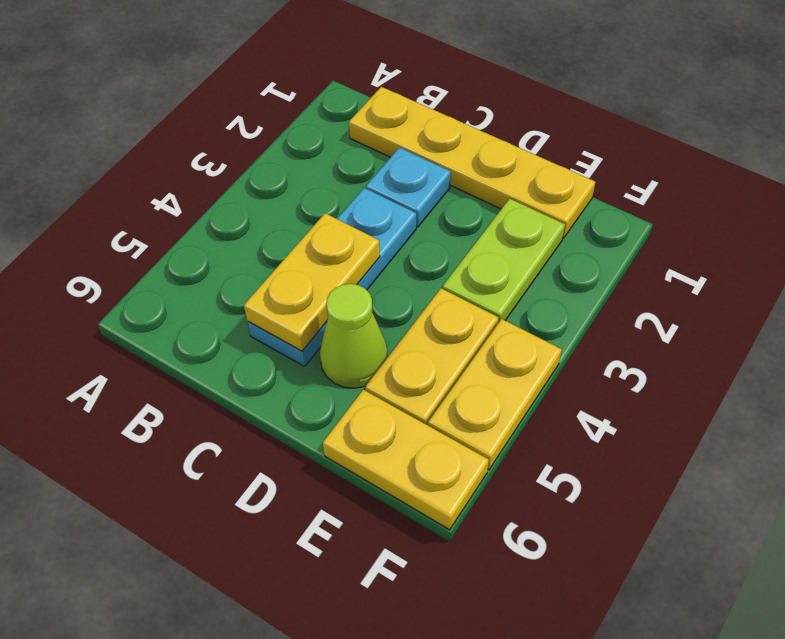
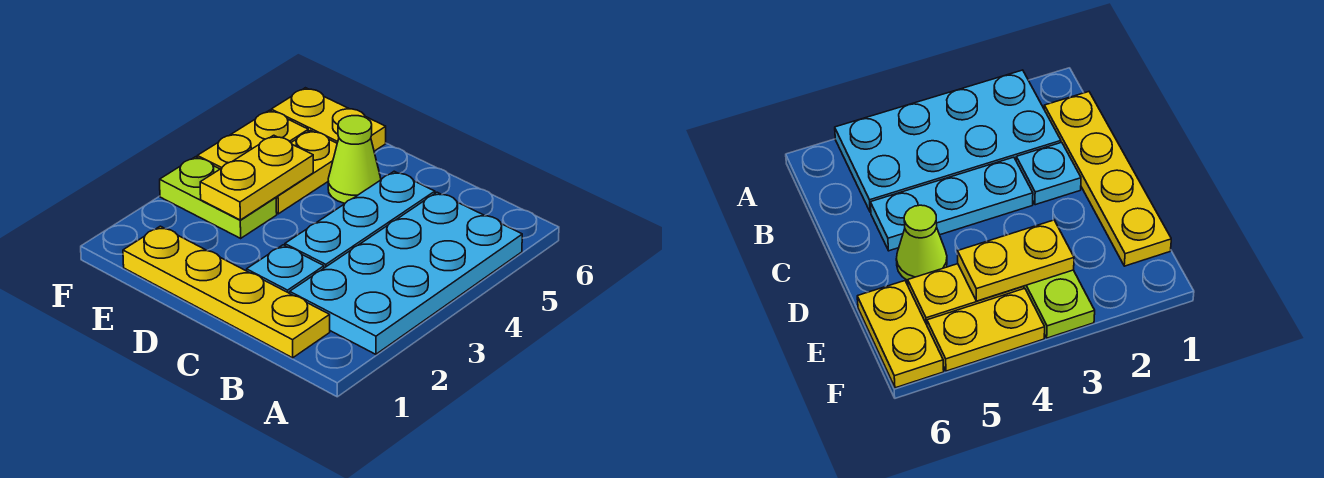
none -> cyan plate A2:B5 level 1
yellow plate C4:C5 level 2 -> yellow plate E3:E4 level 2
lime plate E2:E3 level 1 -> lime plate E3:F3 level 1

